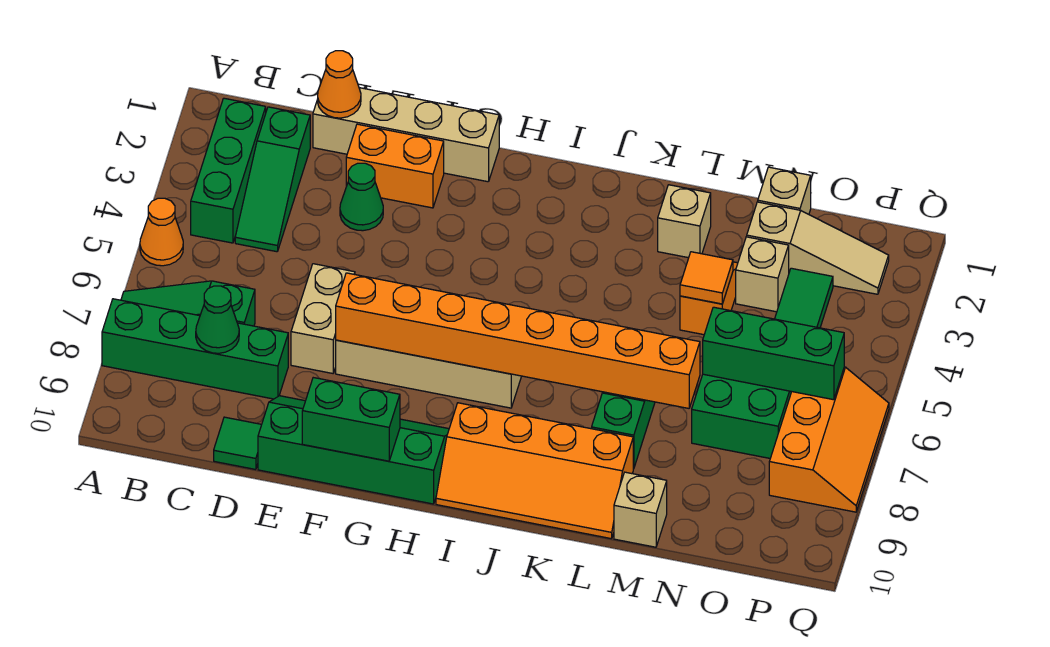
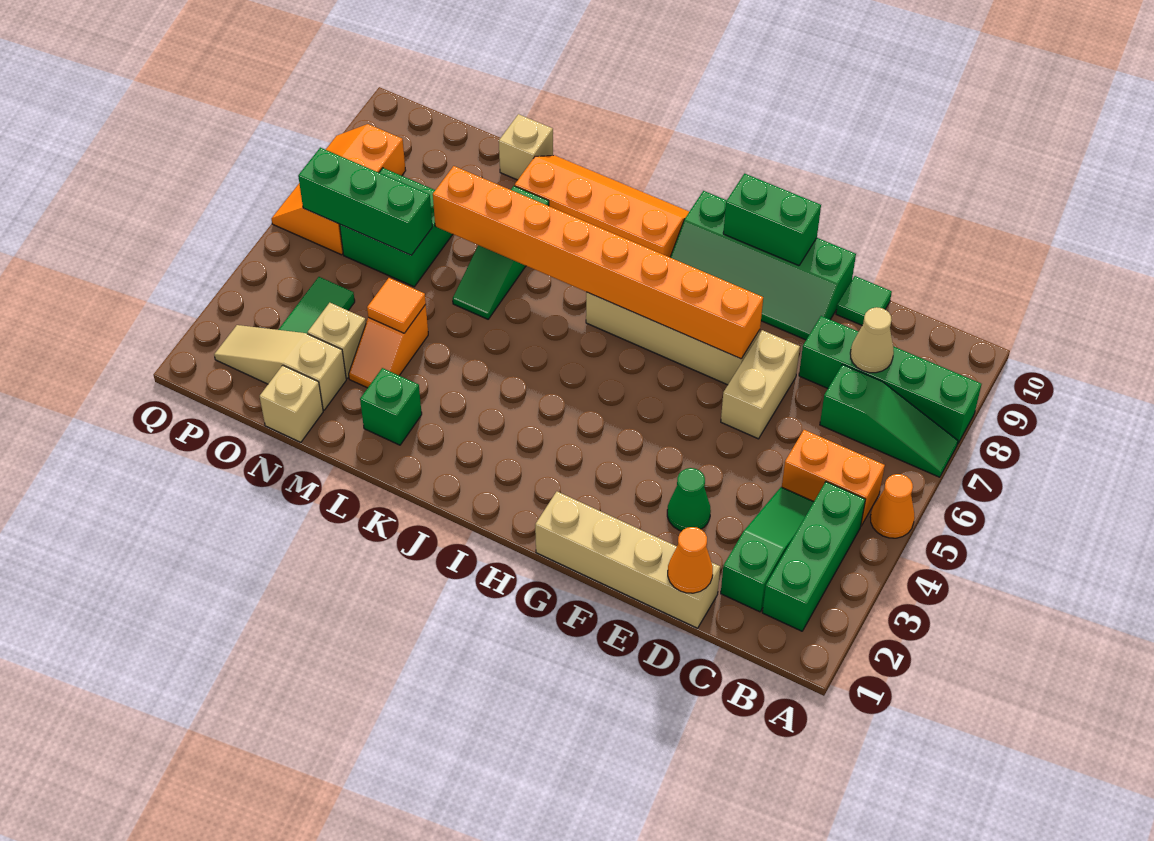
green cone C8 level 2 -> tan cone C8 level 2
orange brick E2:F2 level 1 -> orange brick B5:C5 level 1
tan brick L2 level 1 -> green brick L2 level 1

